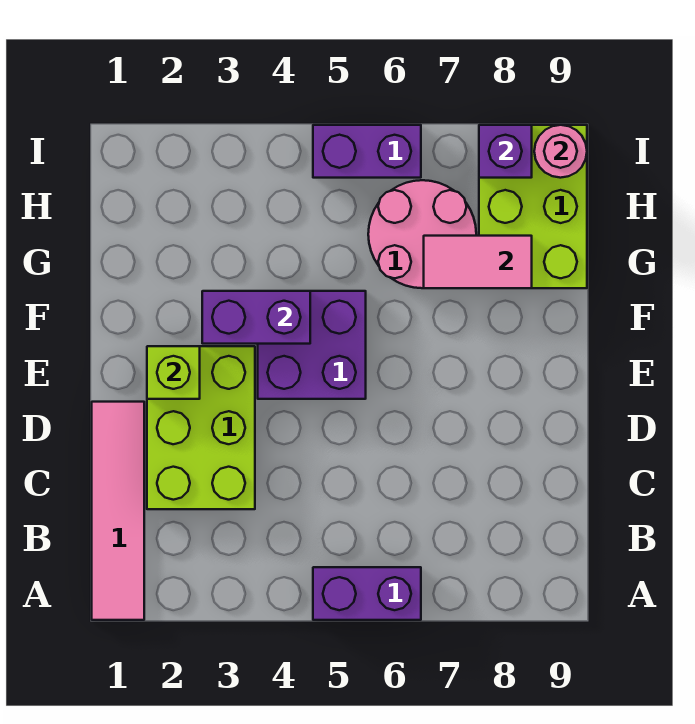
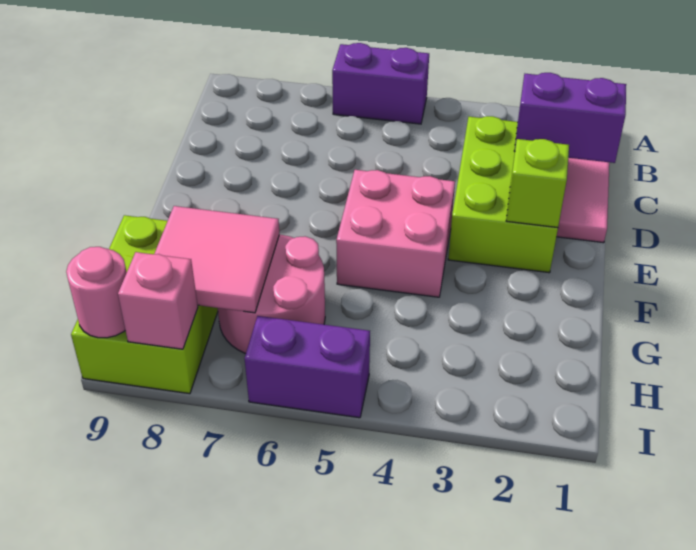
purple brick E4:F5 level 1 -> pink brick E4:F5 level 1
purple brick F3:F4 level 2 -> purple brick C1:C2 level 2
pink tile G7:G8 level 2 -> pink tile G7:H8 level 2
purple brick I8 level 2 -> pink brick I8 level 2

